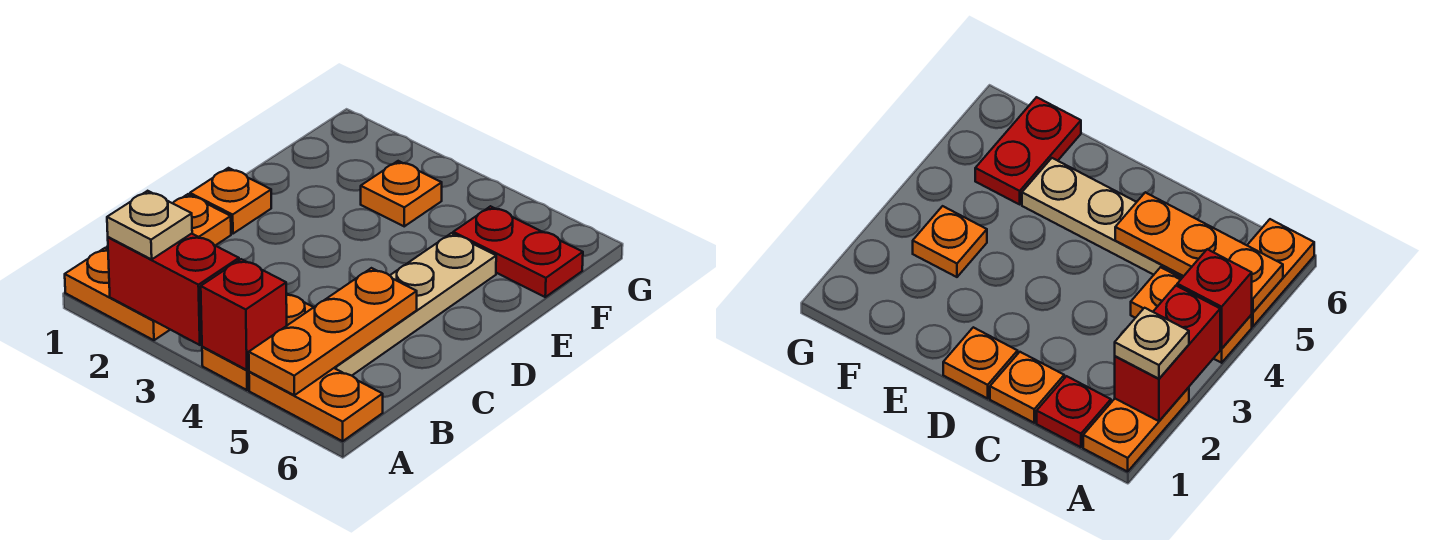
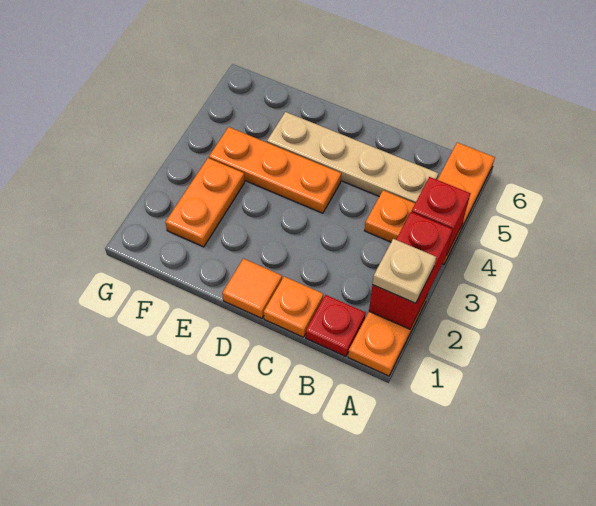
orange plate A5:C5 level 2 -> orange plate D4:F4 level 1
orange plate D1 level 1 -> orange tile D1 level 1
orange plate F3 level 1 -> orange plate F2:F3 level 1
red plate F5:F6 level 1 -> none

